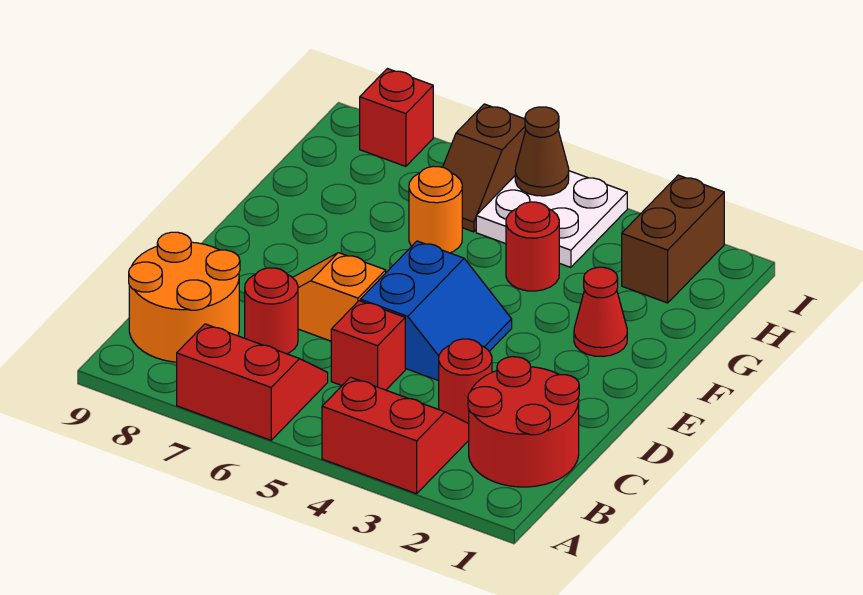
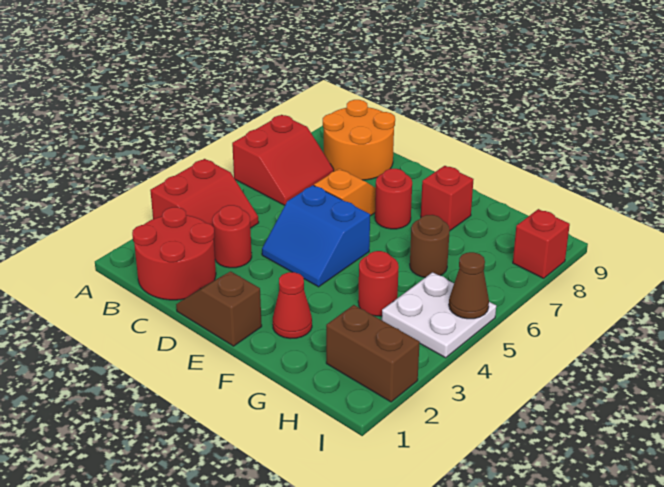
red brick C5 level 1 -> red brick F8 level 1
red round brick C7 level 1 -> red round brick E7 level 1
orange round brick G6 level 1 -> brown round brick G6 level 1
brown slope H6:I6 level 1 top I -> brown slope D1:E1 level 1 top E

